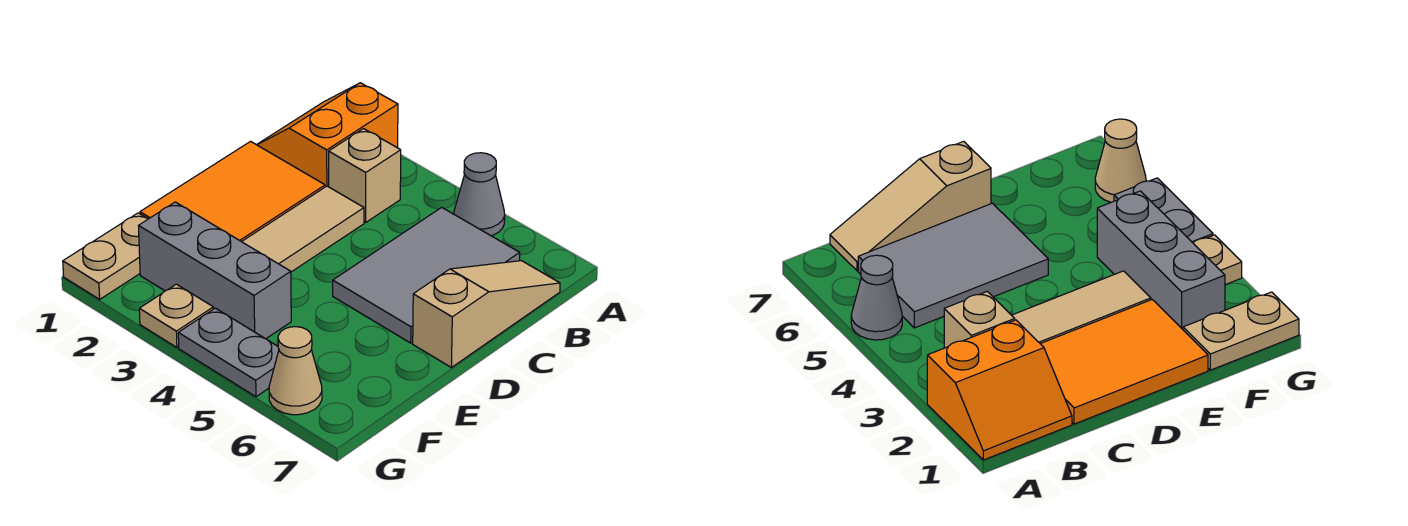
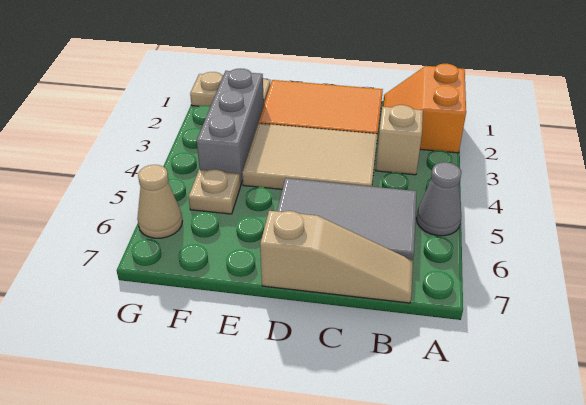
orange slope A1:B2 level 1 top 2 -> orange slope A1:B2 level 1 top A
tan tile C3:E3 level 1 -> tan tile C3:E4 level 1
tan plate G3 level 1 -> tan plate F5 level 1
grey plate G4:G5 level 1 -> none

